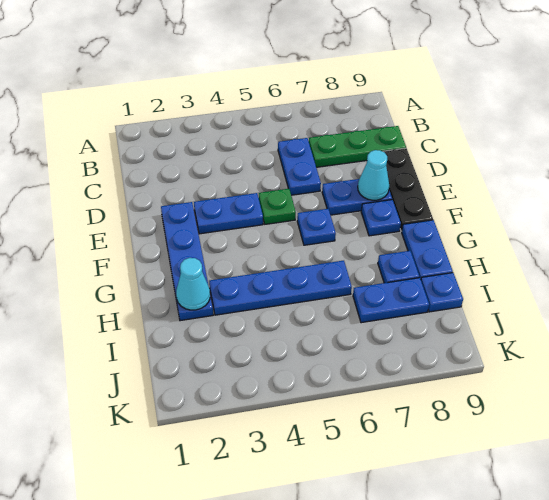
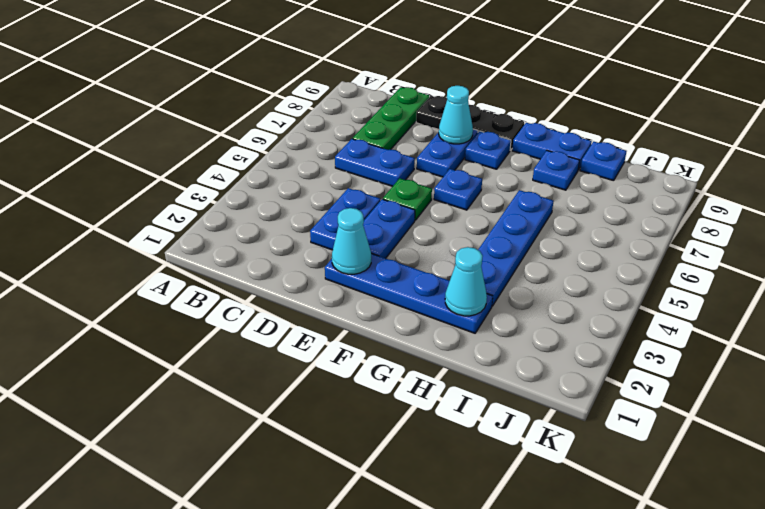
none -> cyan cone E2 level 2
blue plate I7:I8 level 1 -> blue plate D3:D4 level 1

